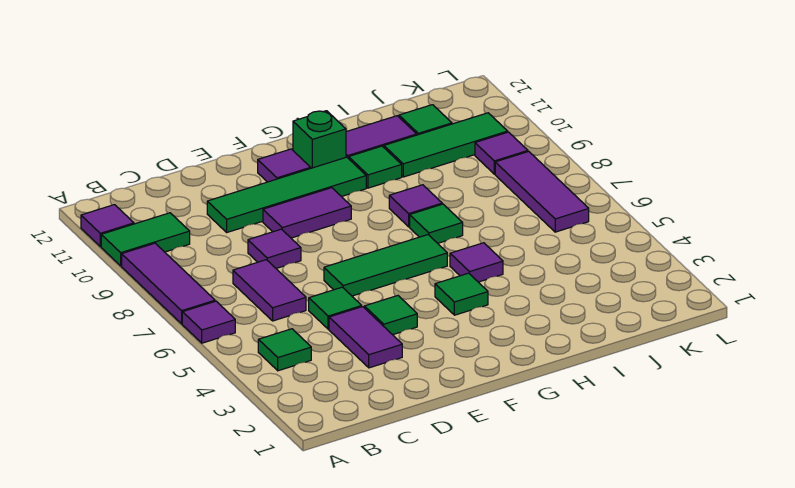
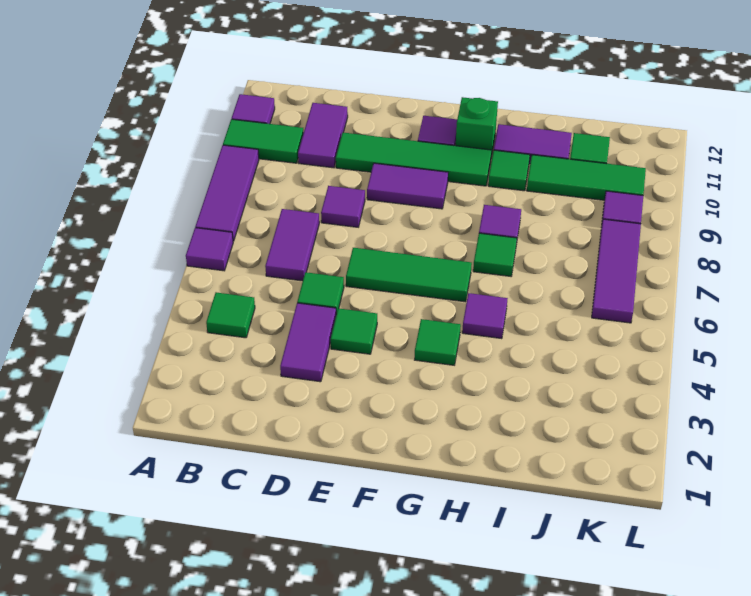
none -> purple tile C10:C11 level 1

